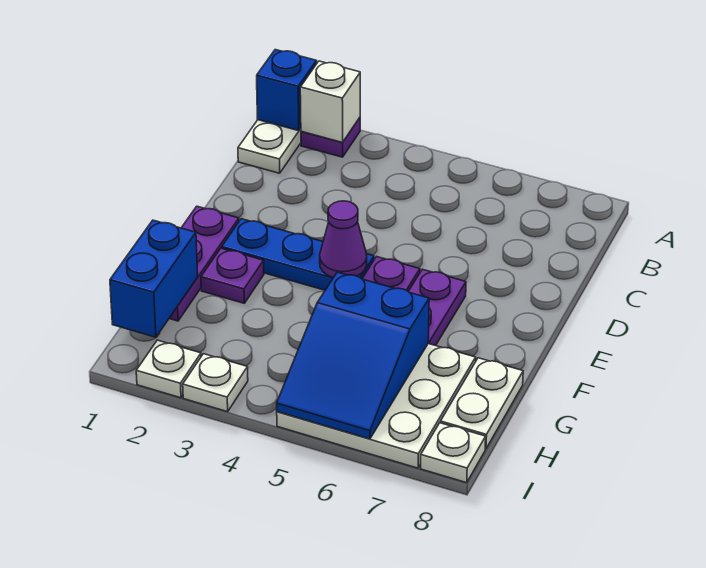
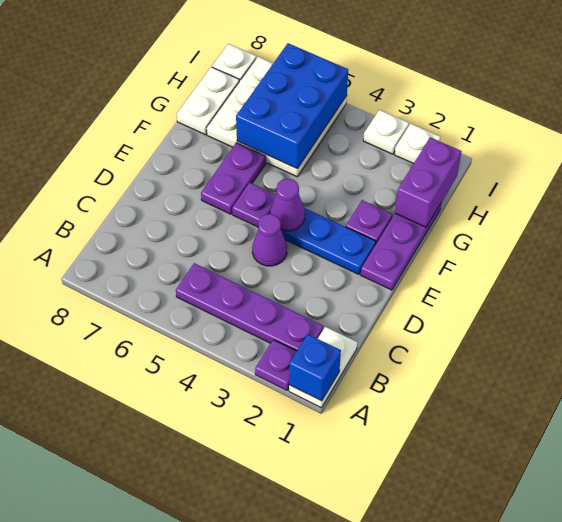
white brick A2 level 2 -> none
none -> purple plate B2:B5 level 1
none -> purple cone D4 level 1
blue brick G1:H1 level 2 -> purple brick G1:H1 level 2
blue slope G5:I6 level 2 top G -> blue brick G5:I6 level 2

